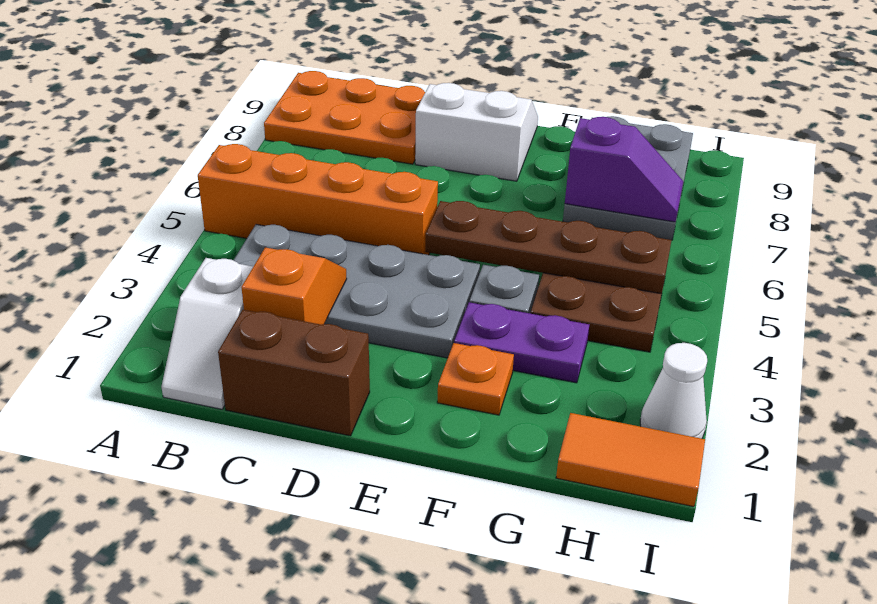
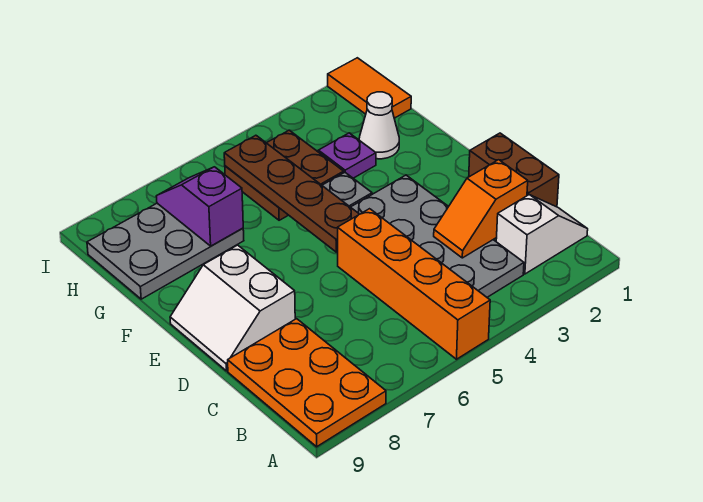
orange plate F2 level 1 -> none
purple plate F3:G3 level 1 -> purple plate G3 level 1
white cone I2 level 1 -> white cone G2 level 1

